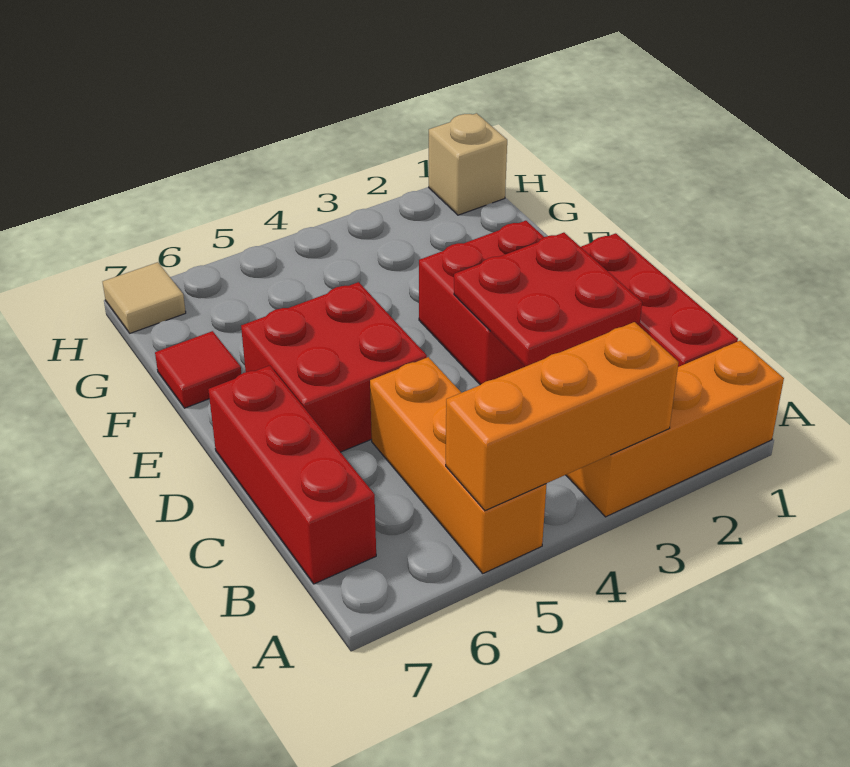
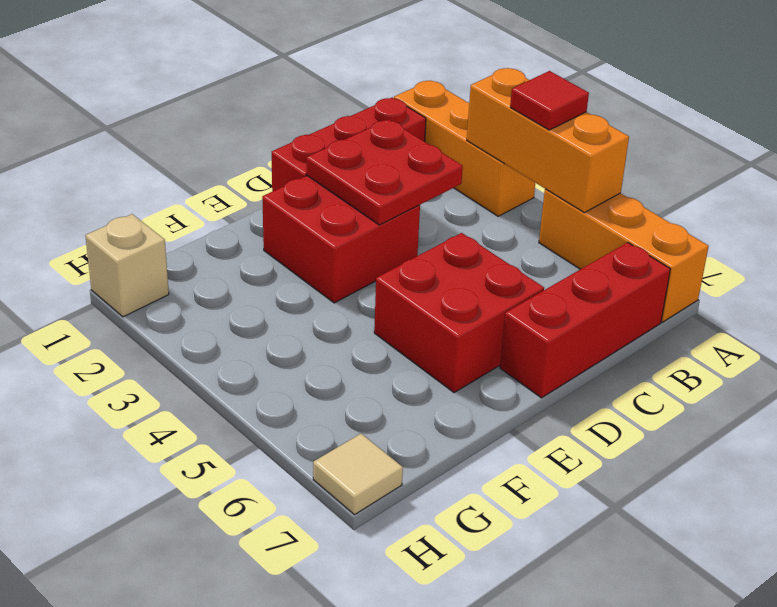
orange brick A5:C5 level 1 -> orange brick A5:A7 level 1
red tile F7 level 1 -> red tile A4 level 3

